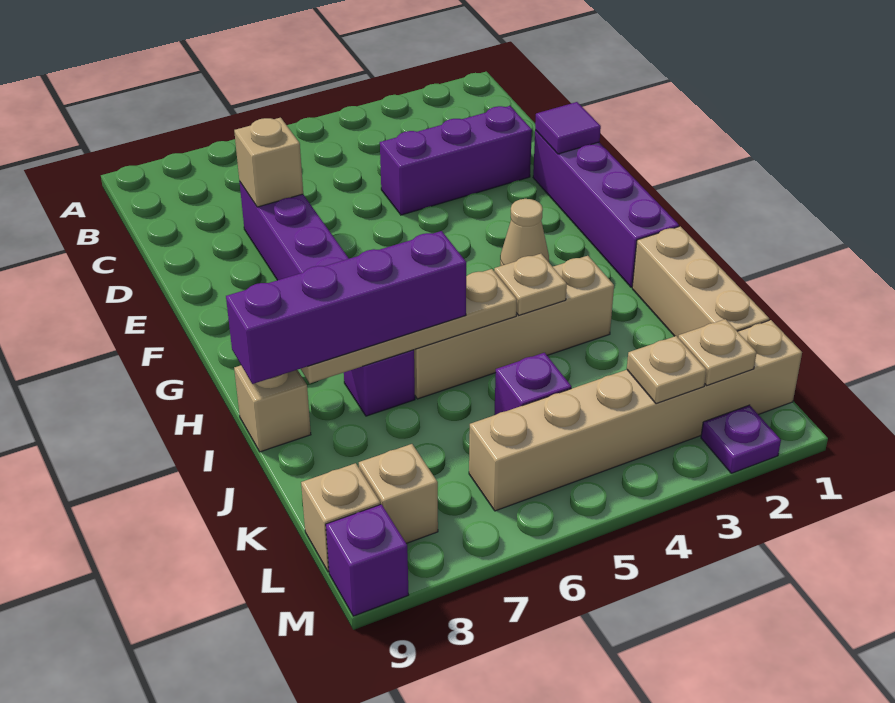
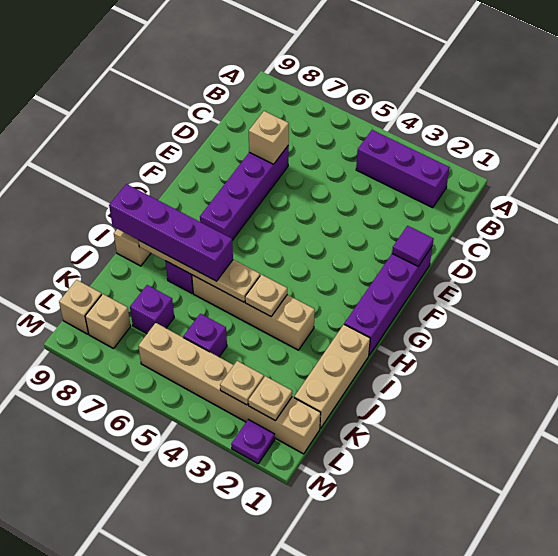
purple brick D2:D4 level 1 -> purple brick B2:B4 level 1
tan cone G3 level 1 -> none
purple brick M9 level 1 -> purple brick K7 level 1

